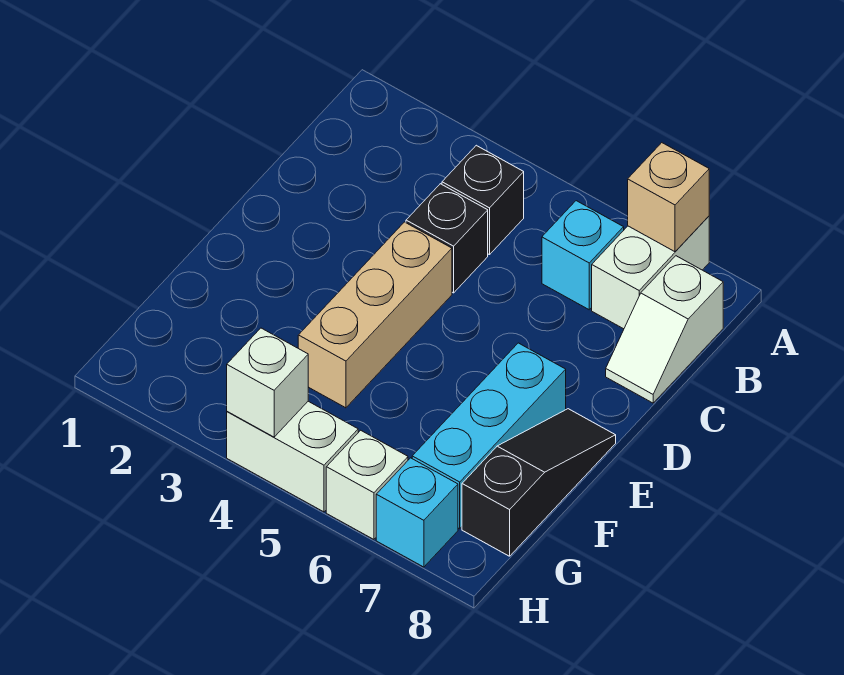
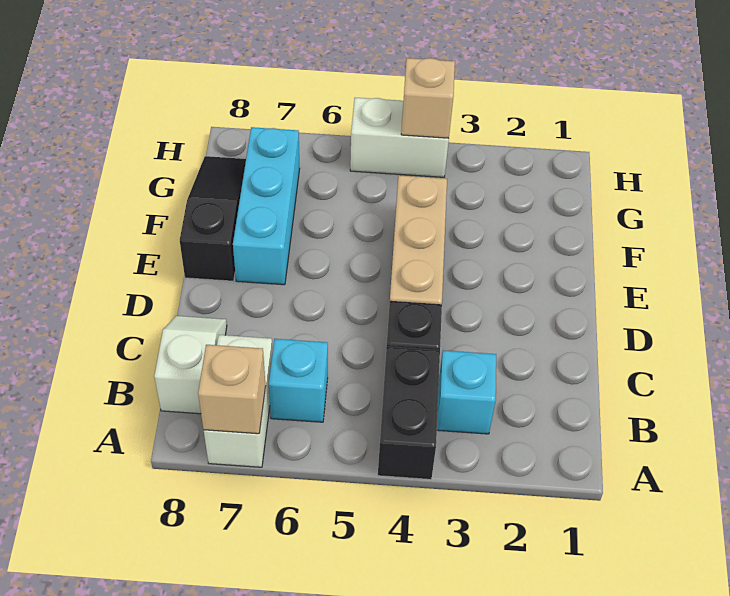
black brick B4 level 1 -> black brick A4:B4 level 1
black slope E8:G8 level 1 top G -> black slope E8:G8 level 1 top E
white brick H4 level 2 -> tan brick H4 level 2
white brick H6 level 1 -> none
cyan brick H7 level 1 -> cyan brick B3 level 1

